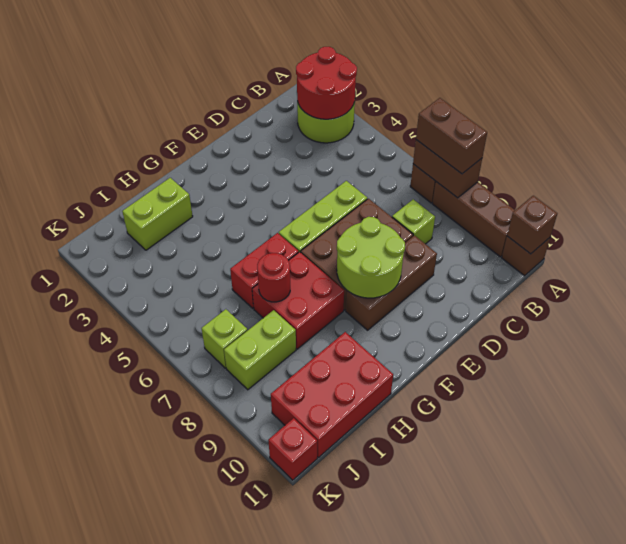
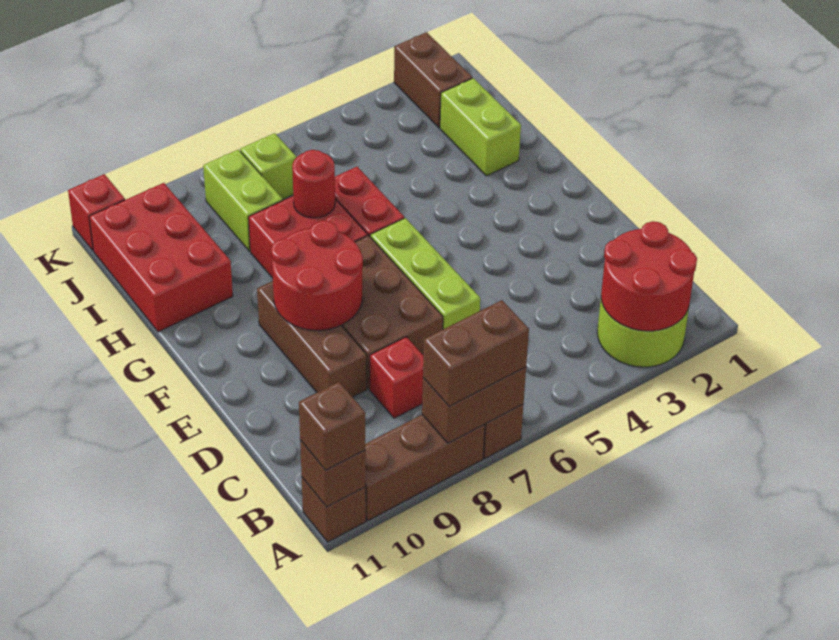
none -> brown brick A11 level 3
lime brick C8 level 1 -> red brick C8 level 1
lime round brick E8:F9 level 2 -> red round brick E8:F9 level 2
none -> brown brick J2:K2 level 1

